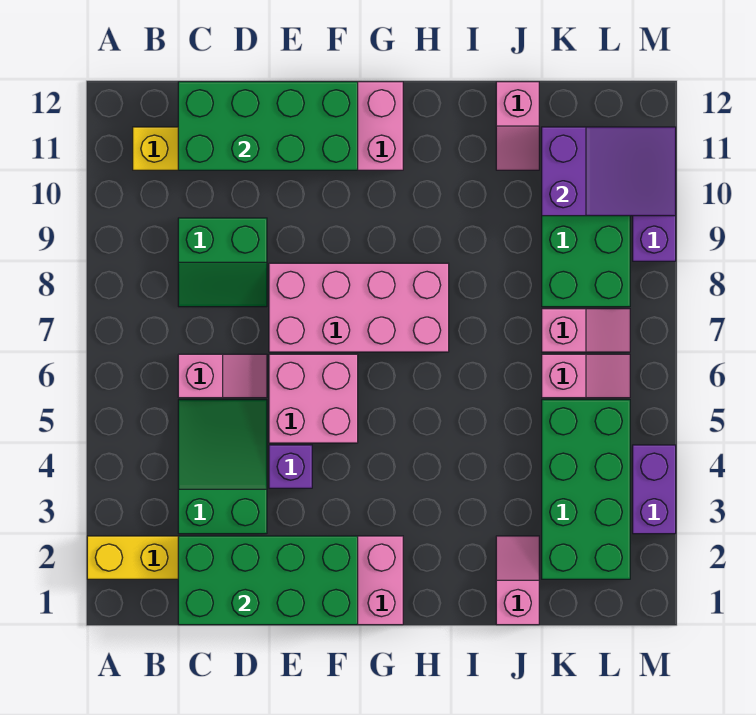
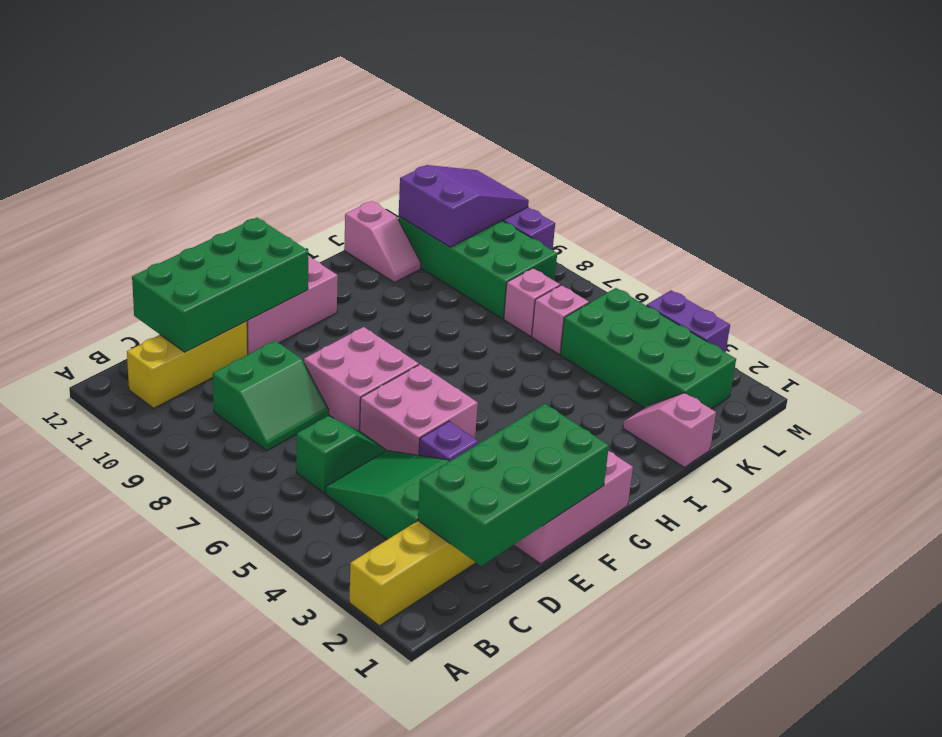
pink slope C6:D6 level 1 top C -> green slope C6:D6 level 1 top C
pink brick E7:H8 level 1 -> pink brick E7:F8 level 1

